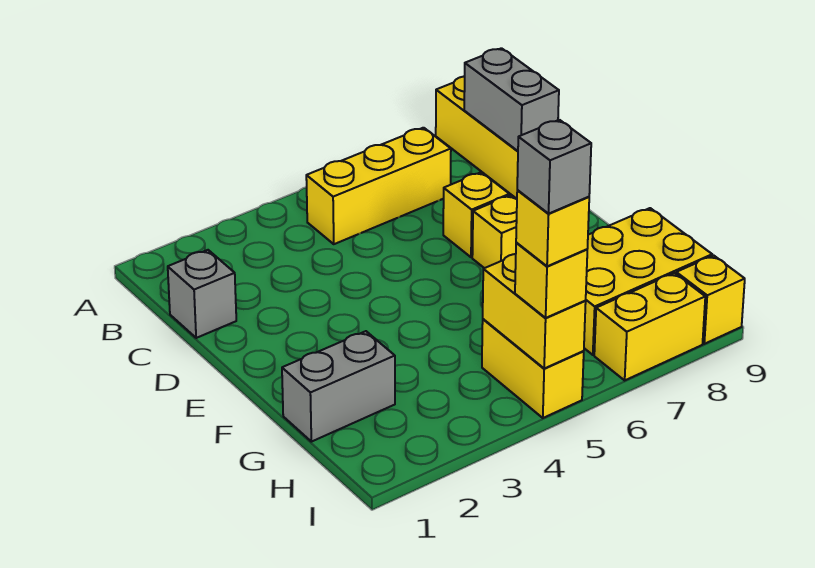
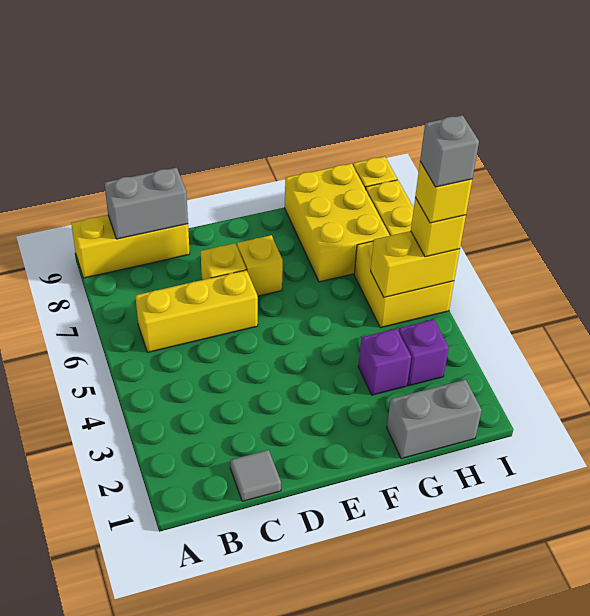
yellow brick B5:B7 level 1 -> yellow brick B6:D6 level 1
grey brick C1 level 1 -> grey tile C1 level 1
grey brick G1:G2 level 1 -> grey brick G1:H1 level 1
none -> purple brick G3 level 1
none -> purple brick H3 level 1
yellow brick H5:I5 level 1 -> yellow brick H5:I6 level 1

